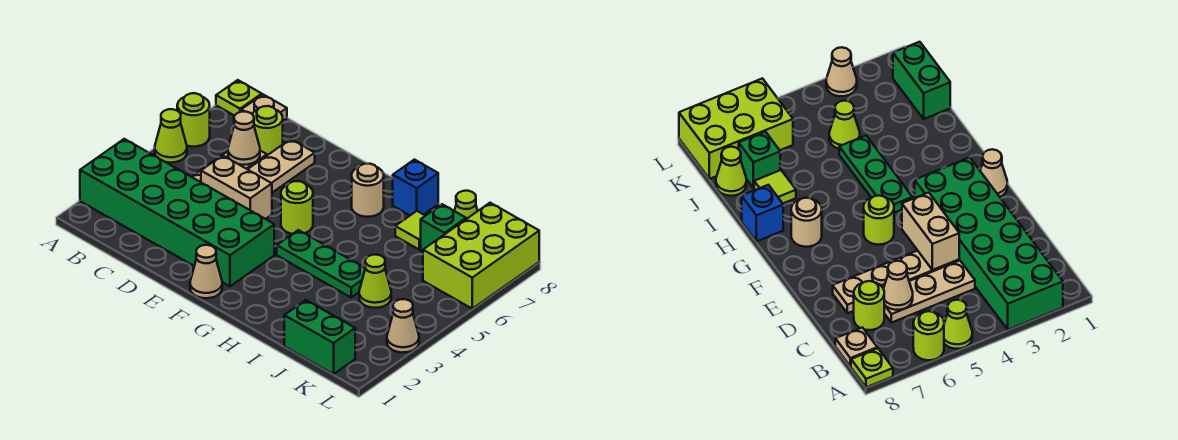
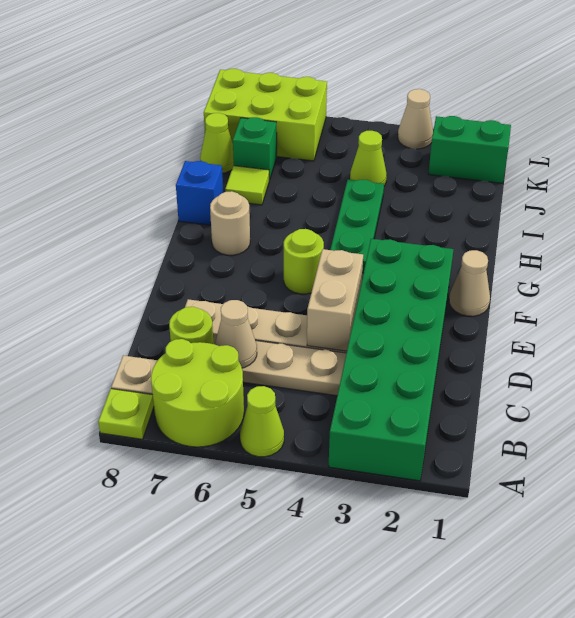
lime round brick A6 level 1 -> lime round brick A6:B7 level 1
green brick J1:K1 level 1 -> green brick K1:K2 level 1

